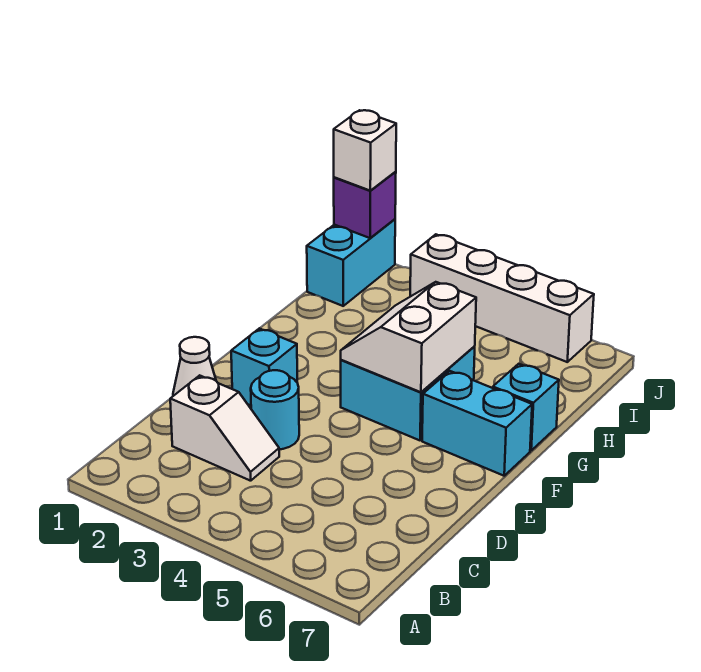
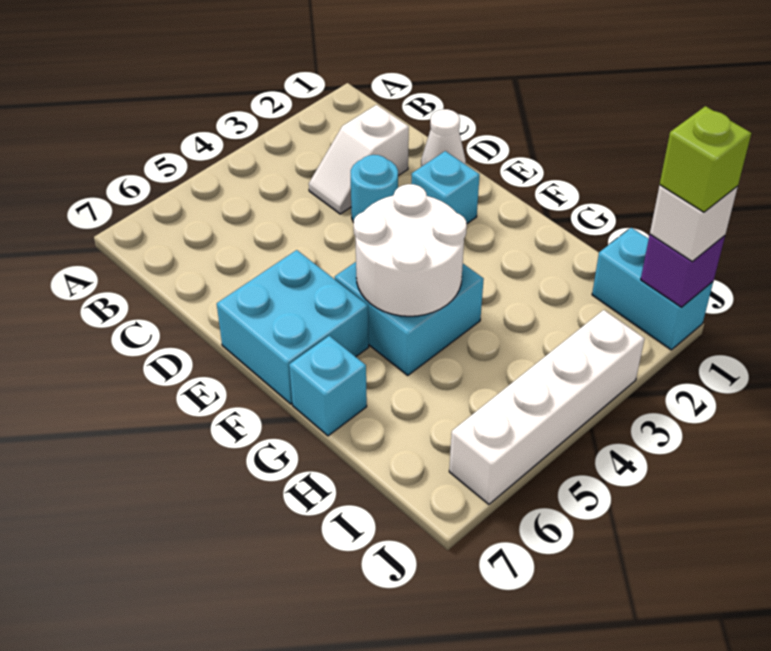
white slope F4:G5 level 2 top 5 -> white round brick F4:G5 level 2
cyan brick F6:F7 level 1 -> cyan brick E6:F7 level 1
none -> lime brick J1 level 4

